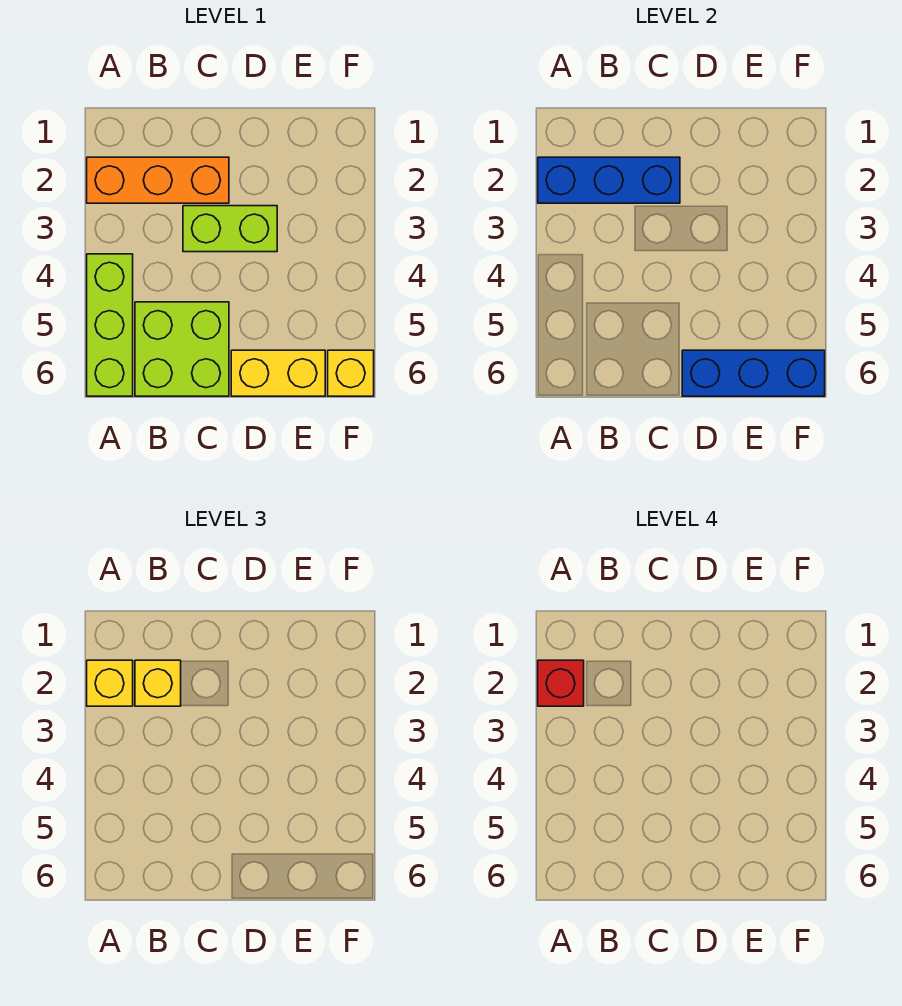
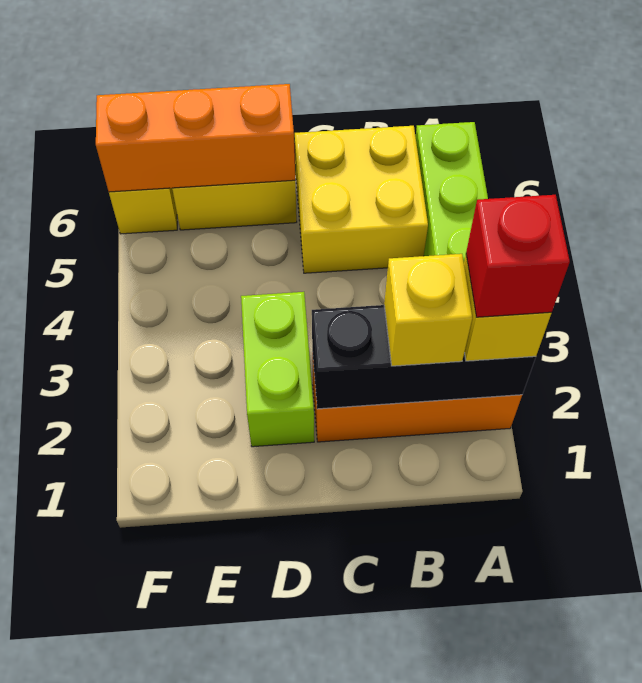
blue brick A2:C2 level 2 -> black brick A2:C2 level 2
lime brick B5:C6 level 1 -> yellow brick B5:C6 level 1
lime brick C3:D3 level 1 -> lime brick D2:D3 level 1
blue brick D6:F6 level 2 -> orange brick D6:F6 level 2

